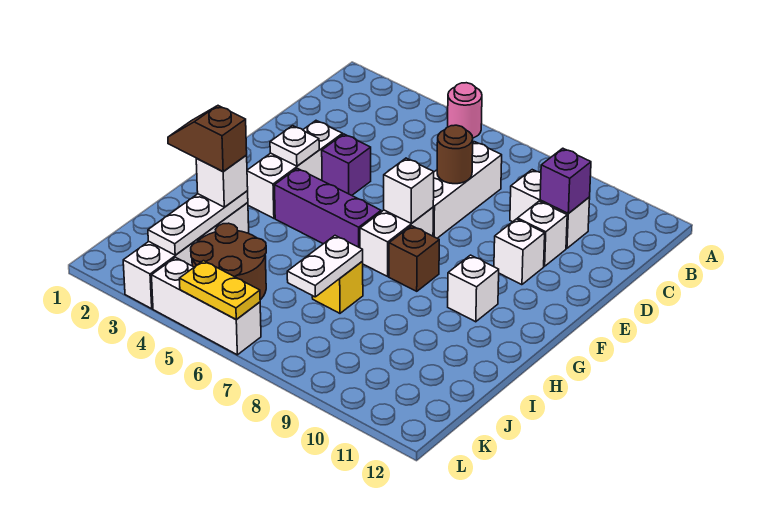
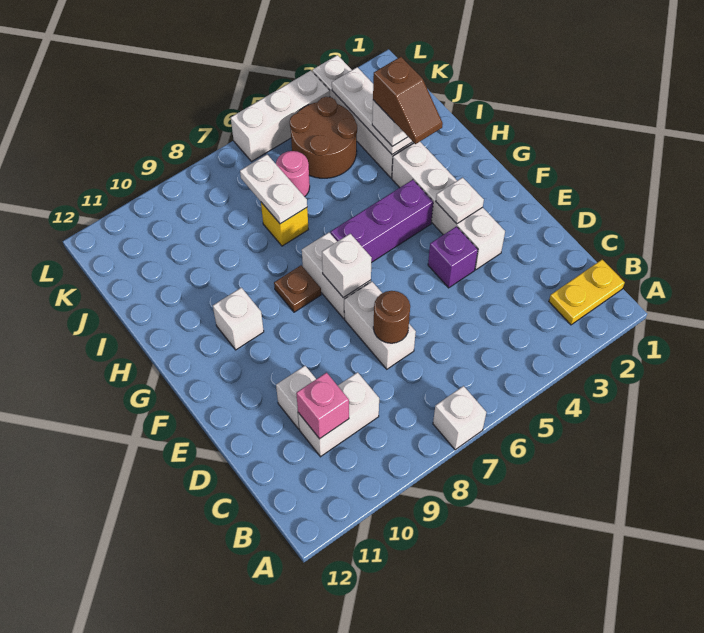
pink round brick A5 level 1 -> pink round brick J6 level 1
white brick C7:E7 level 1 -> white brick D7:E7 level 1
purple brick C10 level 2 -> pink brick C10 level 2
white brick E3:G3 level 1 -> white brick E3:H3 level 1
white brick E10 level 1 -> white brick A7 level 1
brown brick G8 level 1 -> brown plate G8 level 1
brown slope I2:I3 level 4 top 3 -> brown slope H3:I3 level 4 top I
yellow plate L5:L6 level 2 -> yellow plate B1:B2 level 1

